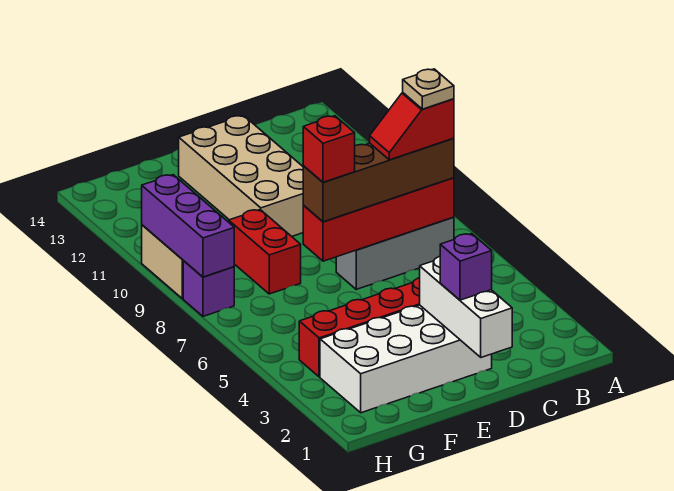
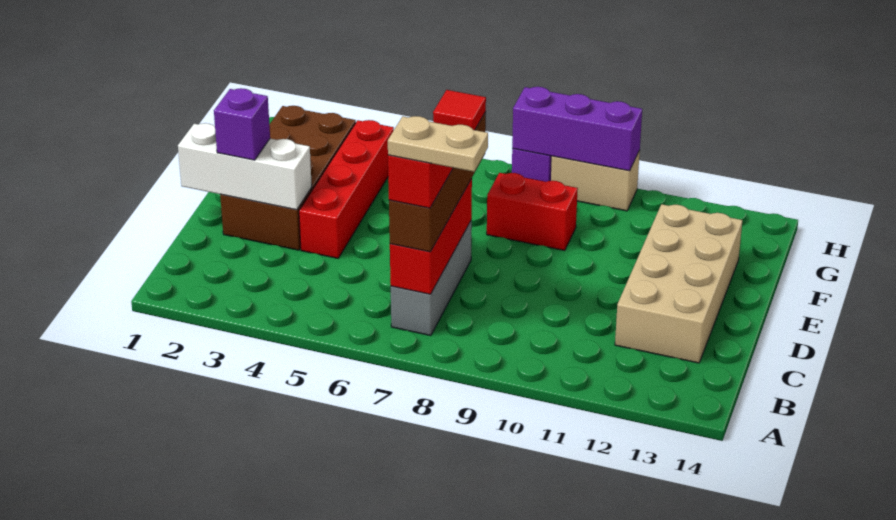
red brick B7:E7 level 2 -> red brick B7:D7 level 2
tan plate B7 level 5 -> tan plate B7:B8 level 5
white brick D2:G3 level 1 -> brown brick D2:G3 level 1
tan brick D10:E13 level 1 -> tan brick C12:F13 level 1
red brick E7 level 4 -> red tile E7 level 4

